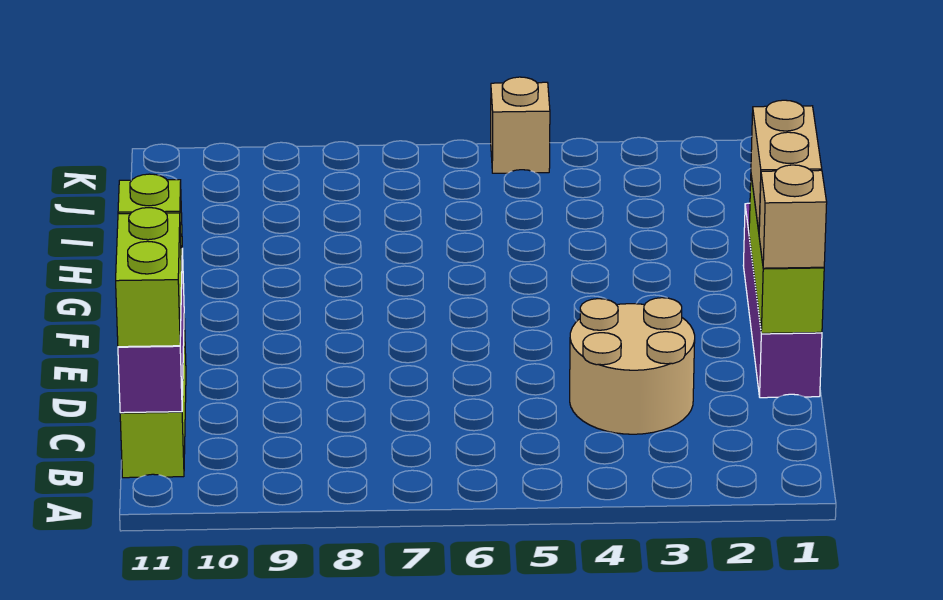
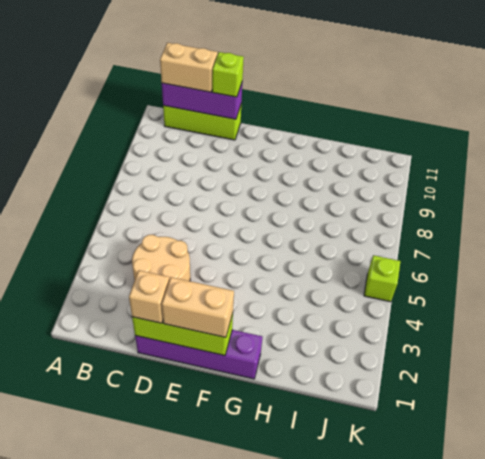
lime brick B11:C11 level 3 -> tan brick B11:C11 level 3
tan brick K5 level 1 -> lime brick K5 level 1

